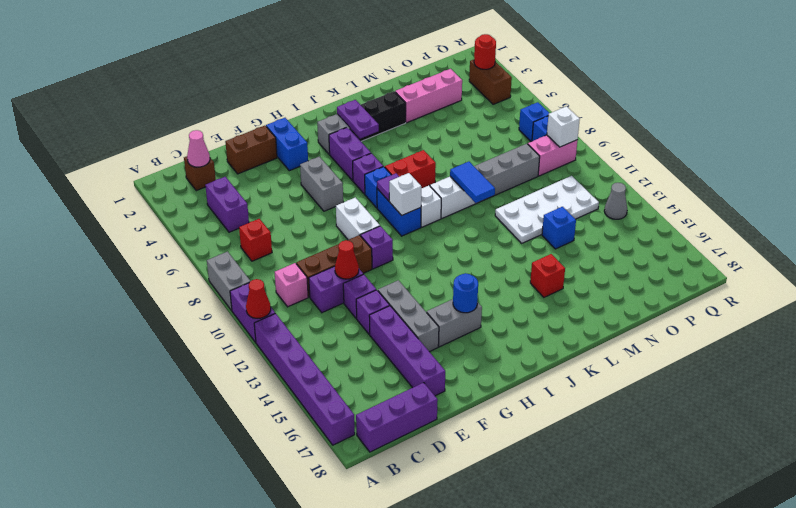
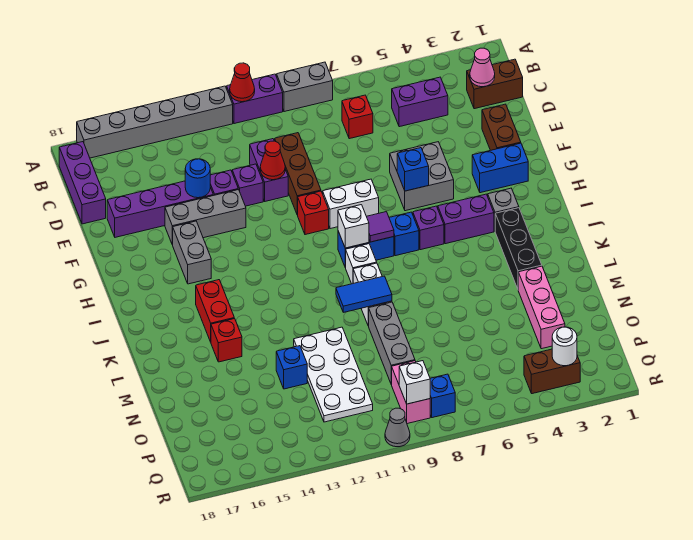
purple brick A12:A17 level 1 -> grey brick A12:A17 level 1
brown brick C2 level 1 -> brown brick C1:C2 level 1
pink brick C10 level 1 -> none
grey brick G5:G6 level 1 -> grey brick F5:G6 level 1
purple brick G10 level 1 -> red brick G10 level 1
blue round brick H15 level 2 -> blue round brick E14 level 2
purple plate J3:J4 level 2 -> none
red brick J7:K7 level 1 -> red brick J15:K15 level 1
red round brick Q3 level 2 -> white round brick Q3 level 2
blue brick Q7 level 1 -> blue brick G6 level 2
grey cone Q13 level 1 -> grey cone R10 level 1

